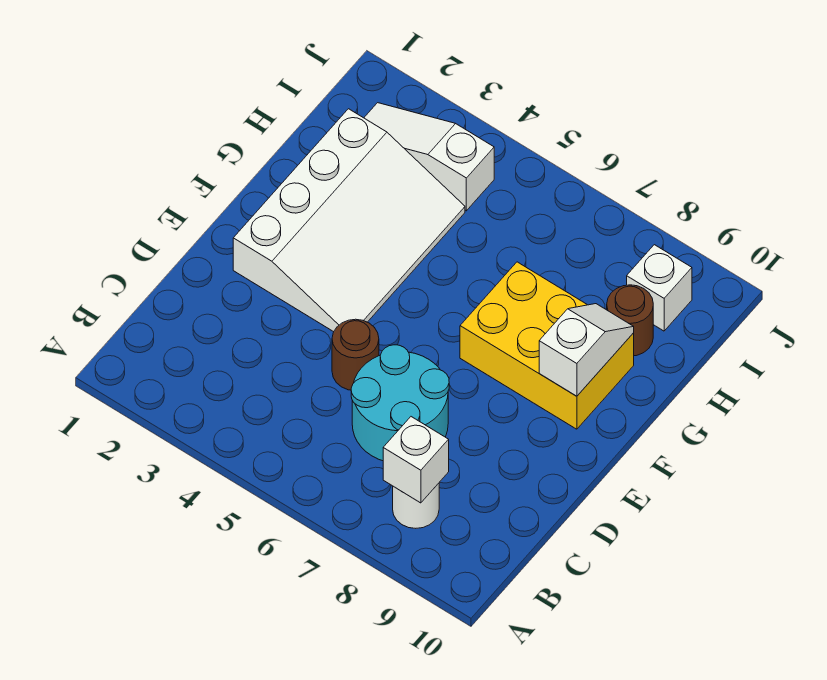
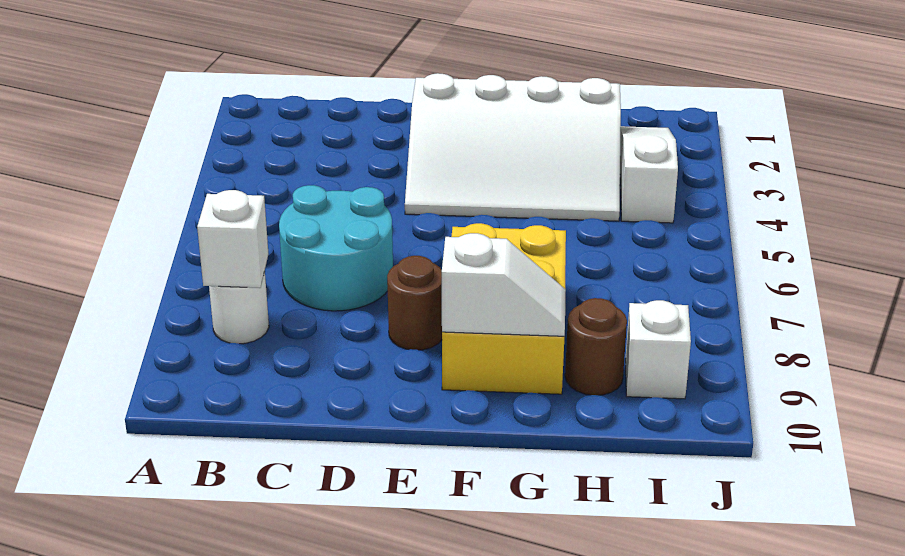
brown round brick D5 level 1 -> brown round brick E8 level 1

